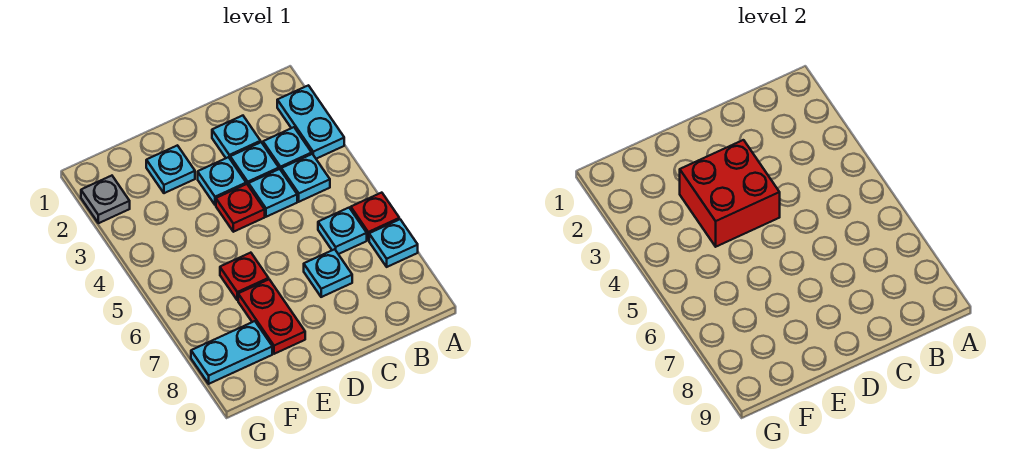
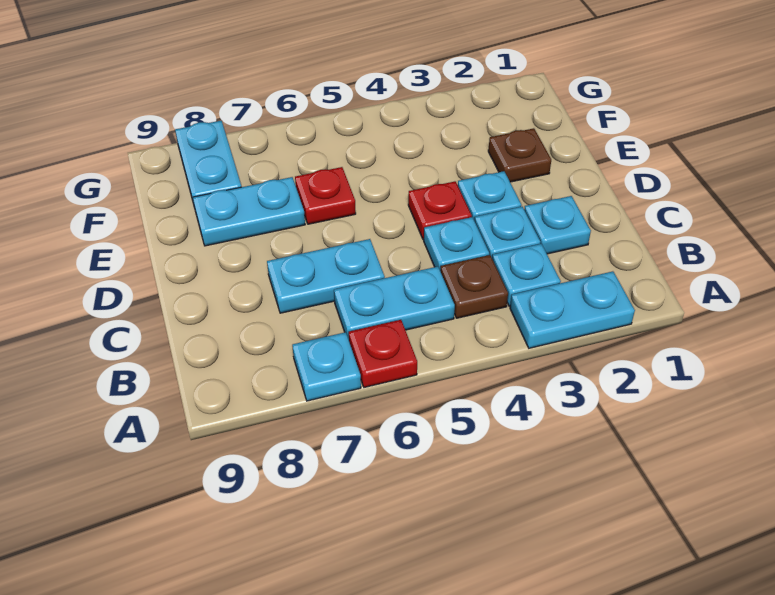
cyan plate B4 level 1 -> brown plate B4 level 1
cyan plate B6 level 1 -> cyan plate B5:B6 level 1
cyan plate C7 level 1 -> cyan plate C6:C7 level 1
red brick D3:E4 level 2 -> none
cyan plate E2 level 1 -> brown plate E2 level 1
red plate E7:E8 level 1 -> cyan plate E7:E8 level 1
grey plate G2 level 1 -> none

